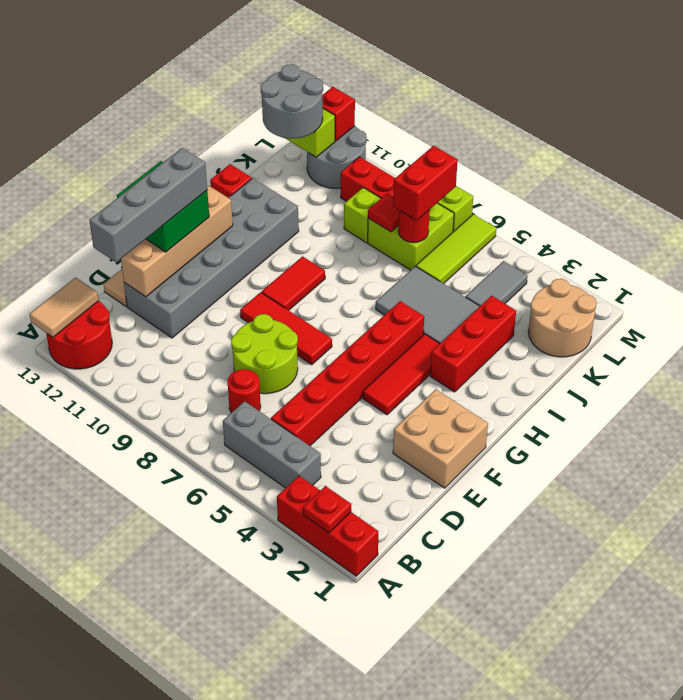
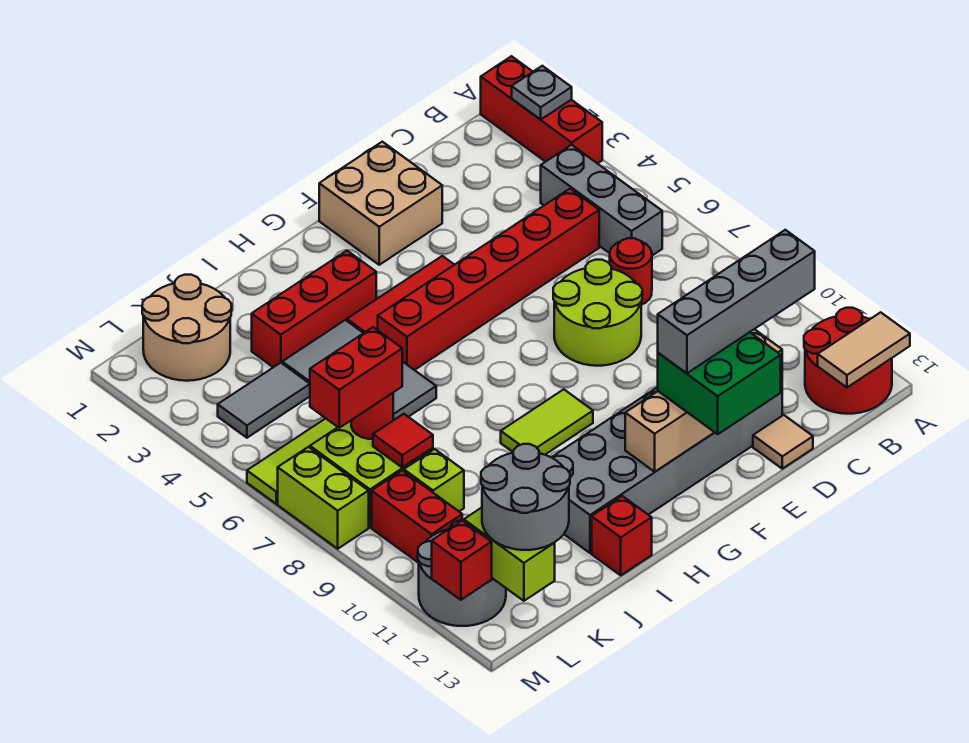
red plate A2 level 2 -> grey plate A2 level 2
red tile F7:F9 level 1 -> none
red tile G9:H9 level 1 -> lime tile G9:H9 level 1

